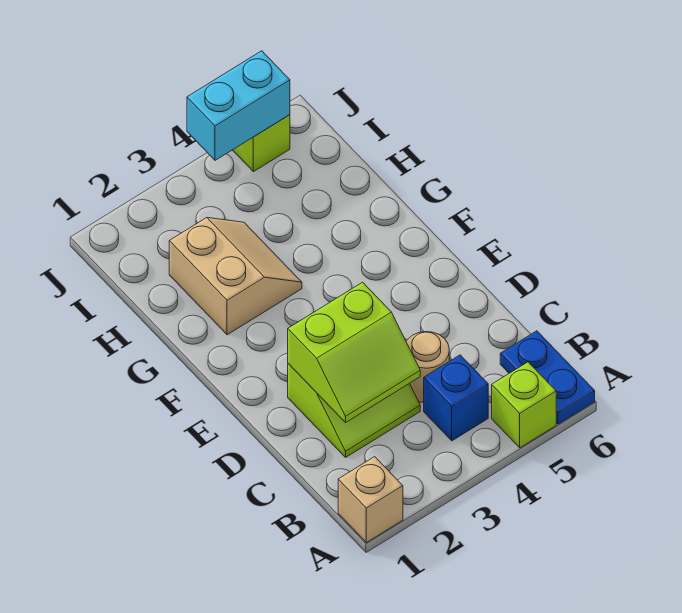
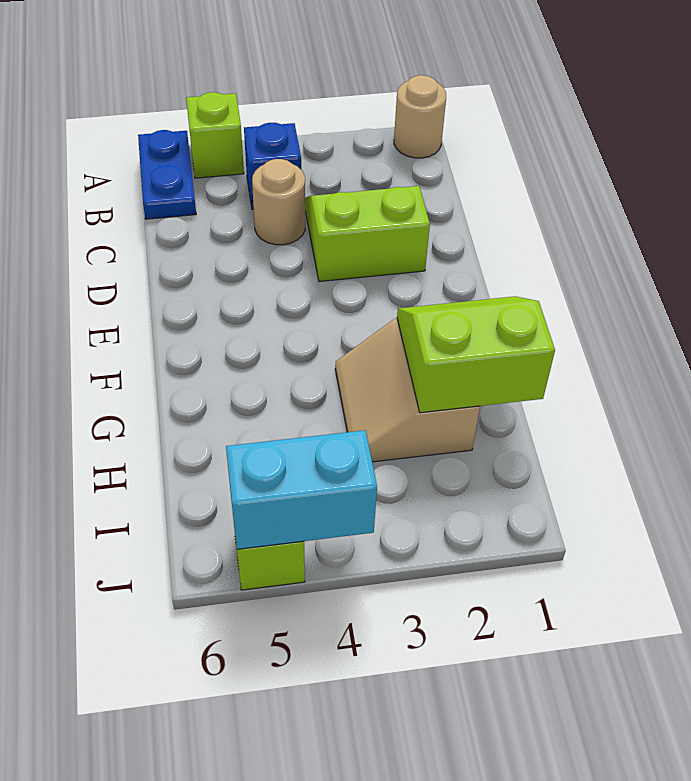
tan brick A1 level 1 -> tan round brick A1 level 1
lime slope C2:D3 level 2 top D -> lime slope G1:H2 level 2 top H

